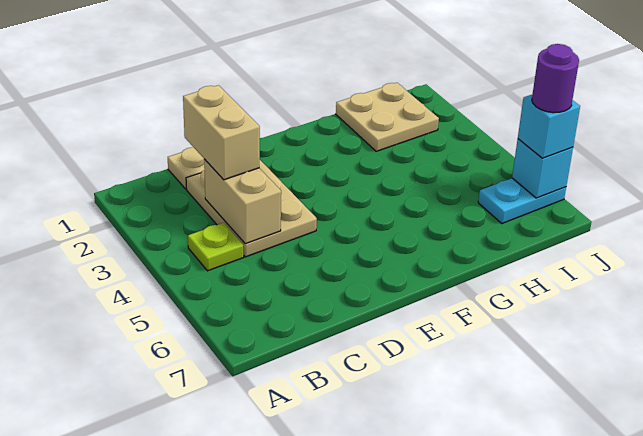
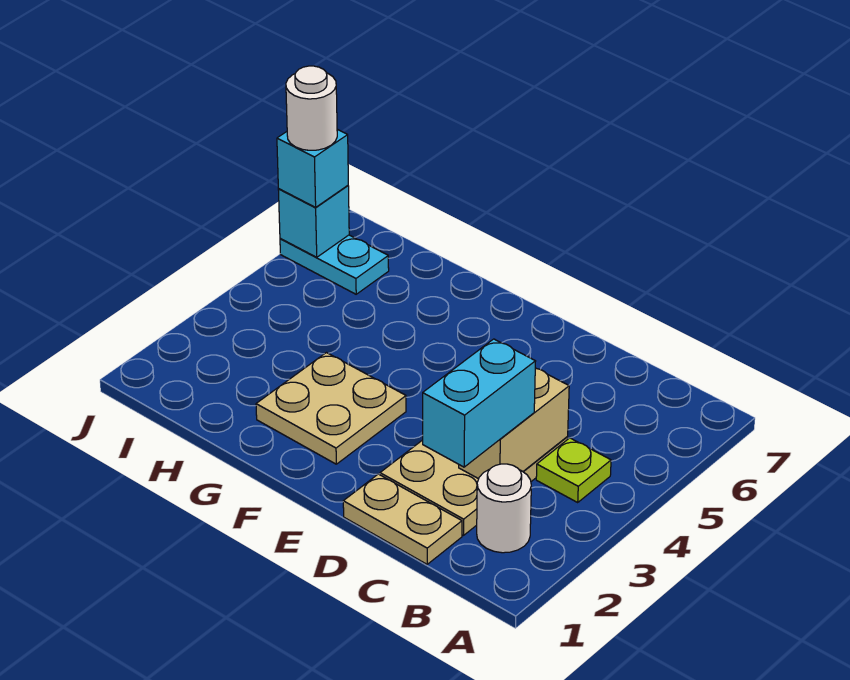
none -> white round brick B2 level 1
tan brick C2:C3 level 3 -> cyan brick C2:C3 level 3
tan plate H1:I2 level 1 -> tan plate F2:G3 level 1
purple round brick J6 level 4 -> white round brick J6 level 4

